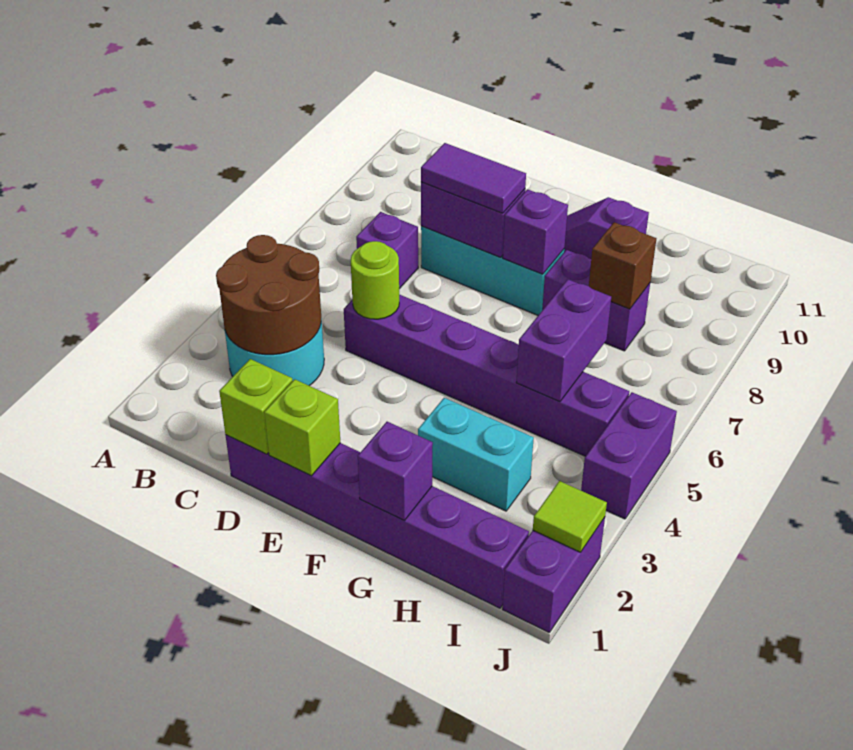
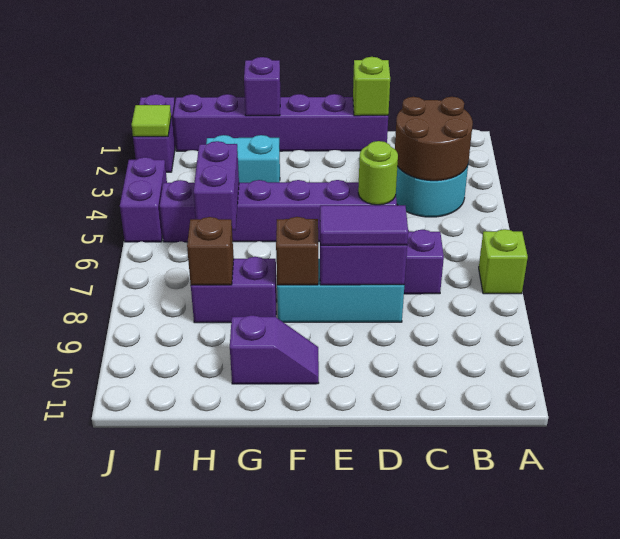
lime brick E1 level 2 -> lime brick A7 level 1
purple brick F8 level 2 -> brown brick F8 level 2

